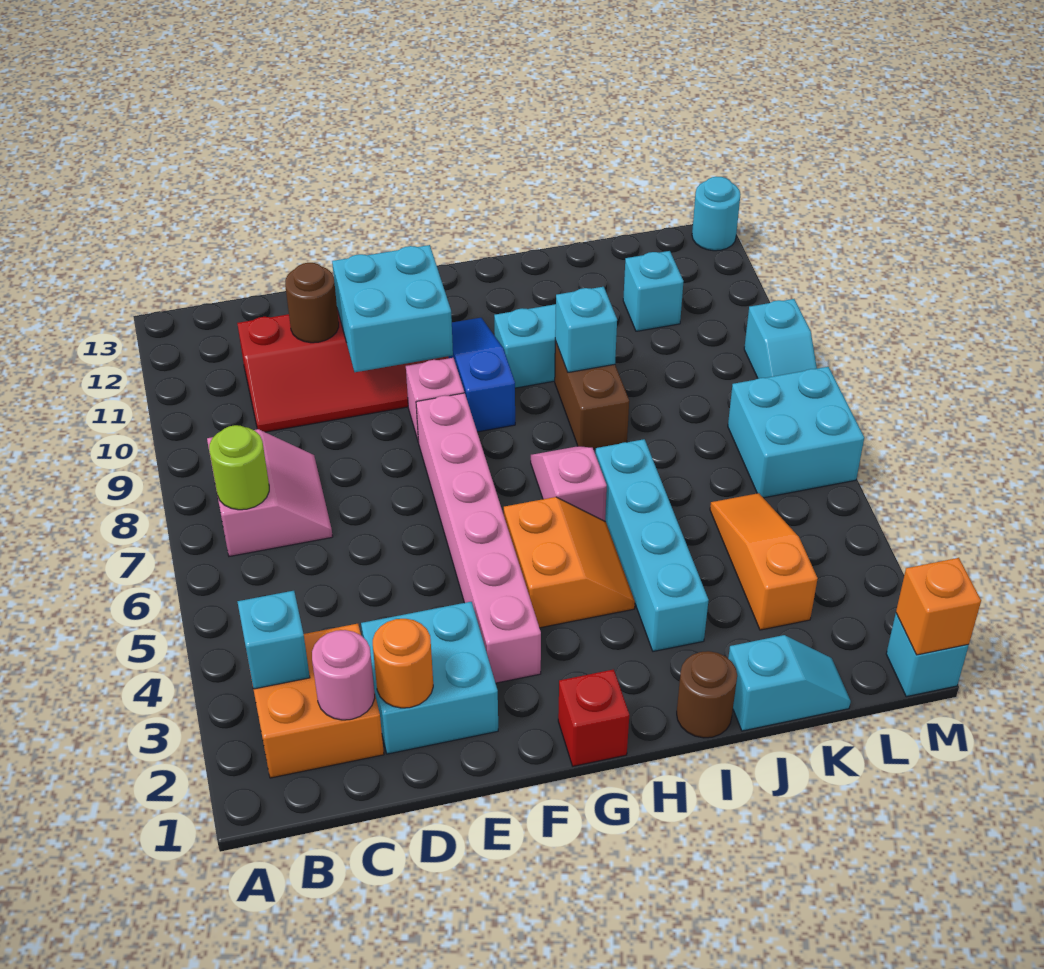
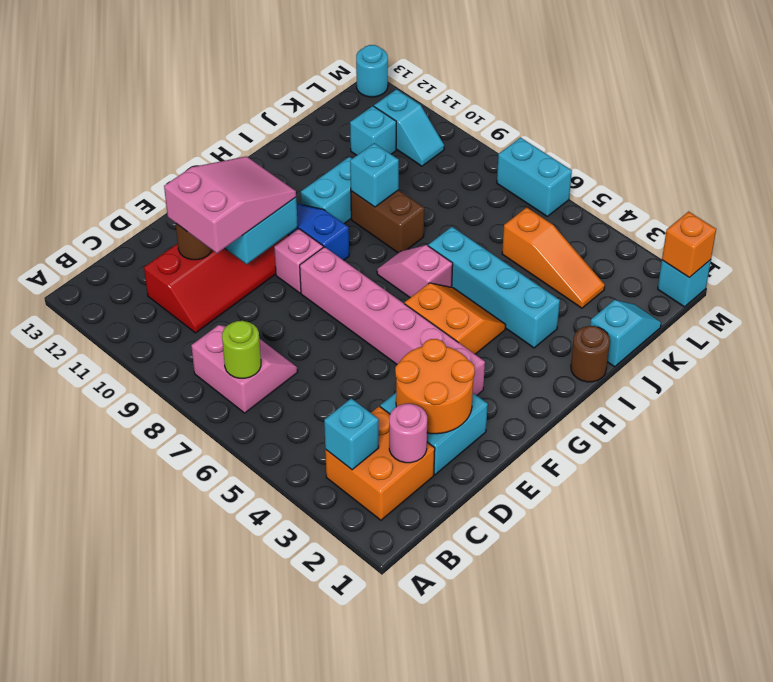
orange round brick D2 level 2 -> orange round brick D2:E3 level 2
none -> pink slope D10:F11 level 3 top D
red brick G1 level 1 -> none
orange slope K3:K5 level 1 top 3 -> orange slope K3:K5 level 1 top 5
cyan brick L6:M7 level 1 -> cyan brick M6:M7 level 1
cyan slope M8:M9 level 1 top 9 -> cyan slope L10:L11 level 1 top 11

